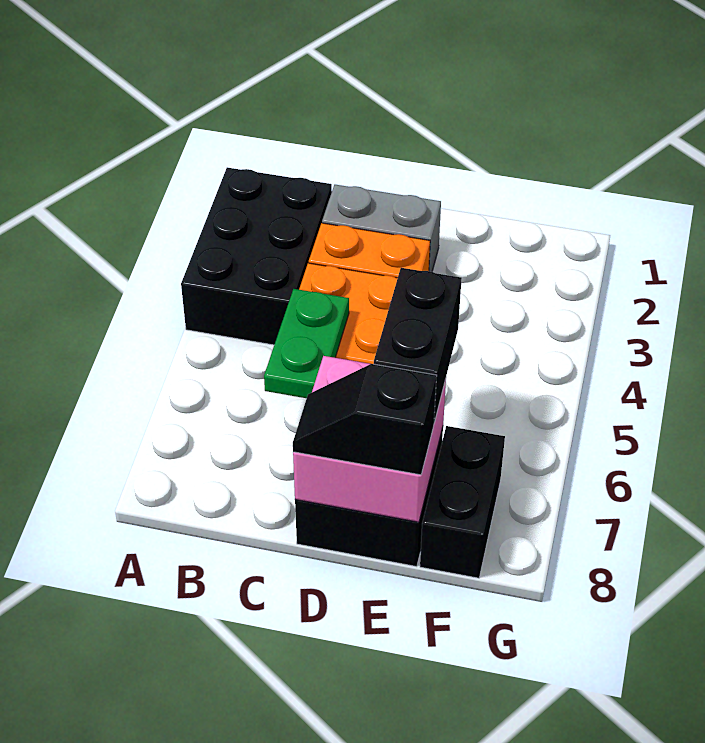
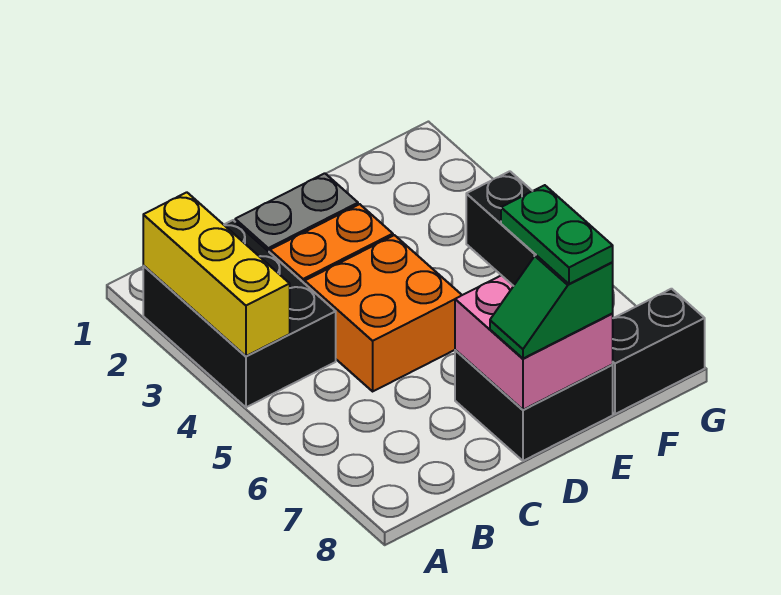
none -> yellow brick A2:A4 level 2
green plate C5:C6 level 2 -> green plate E7:E8 level 4
black slope D8:E8 level 3 top E -> green slope D8:E8 level 3 top E
black brick F7:F8 level 1 -> black brick F8:G8 level 1

